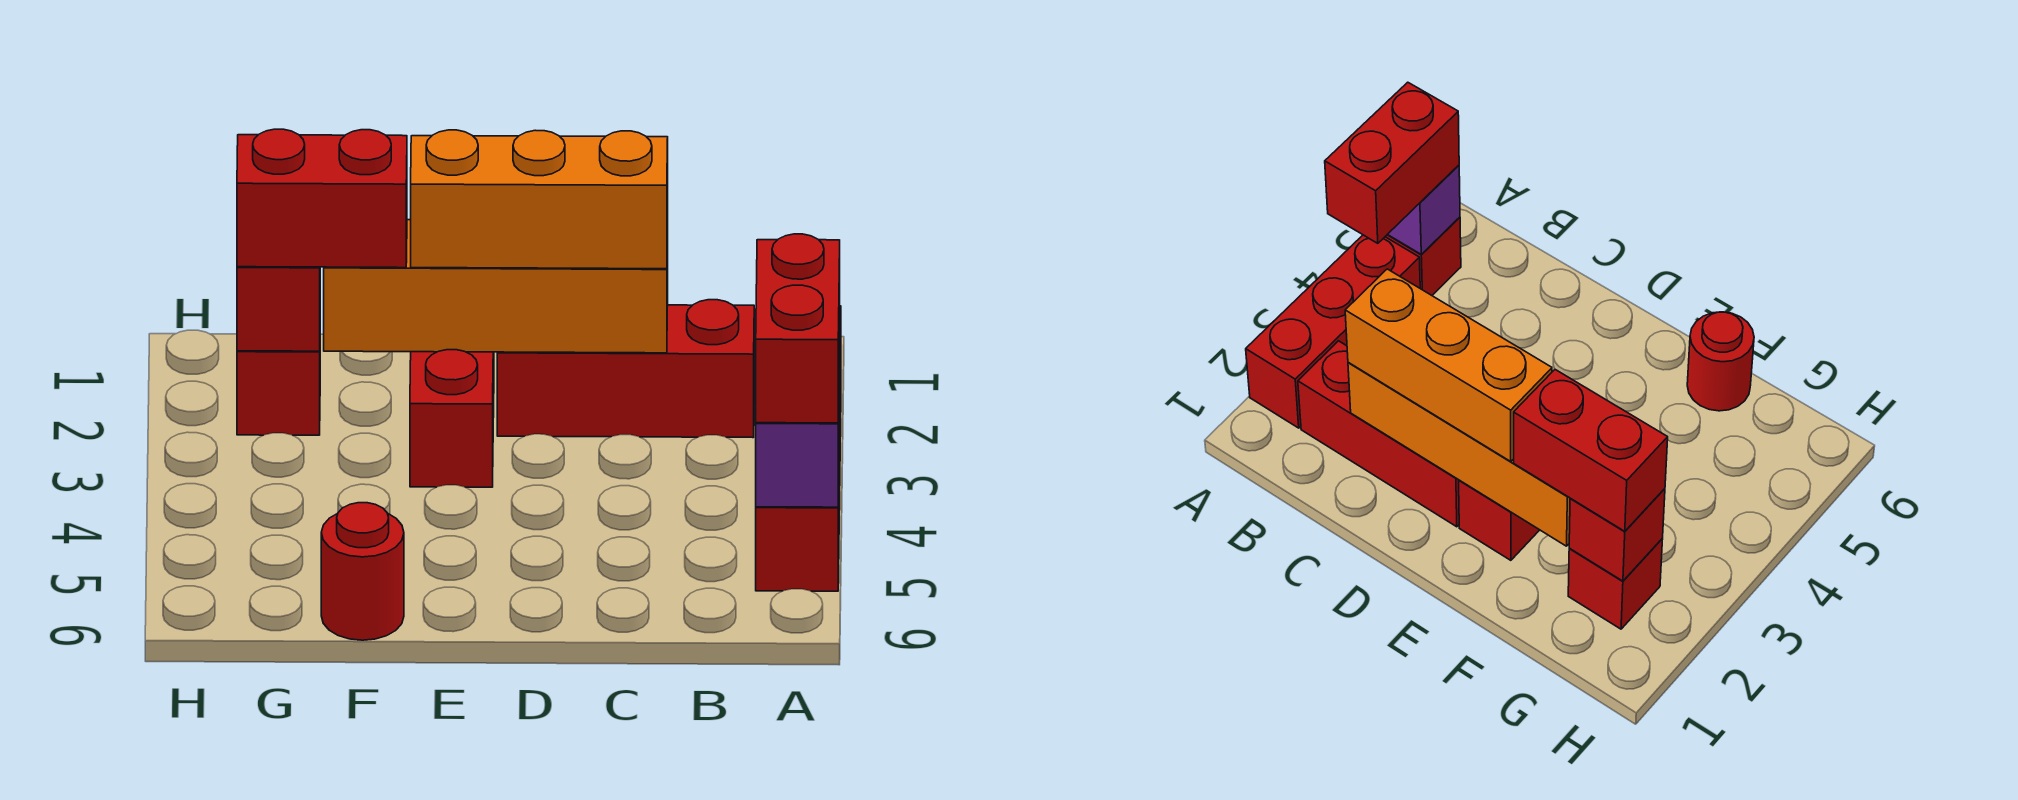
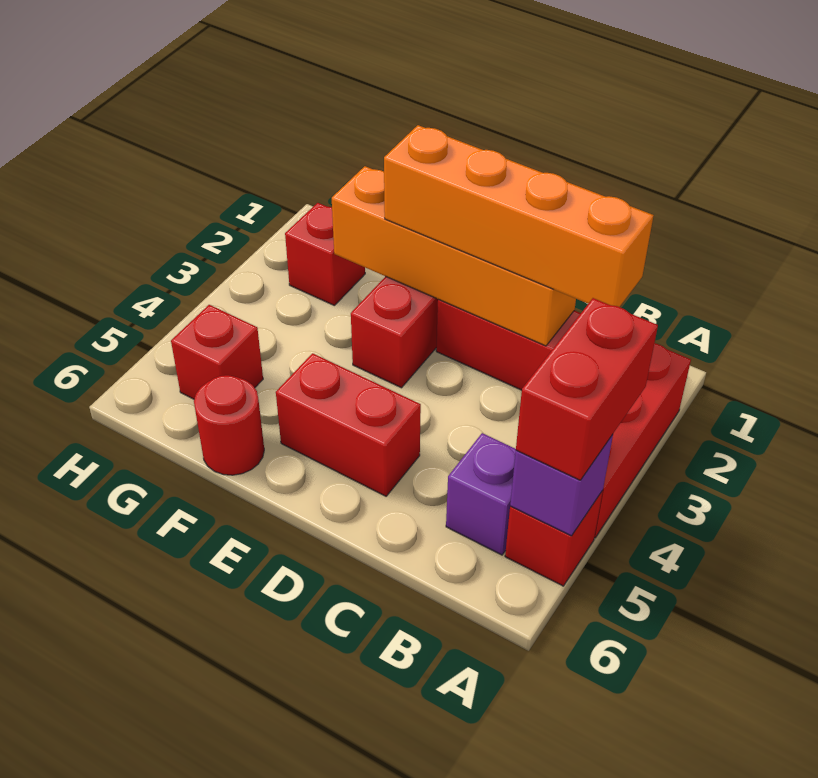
none -> purple brick B5 level 1
orange brick C2:E2 level 3 -> orange brick B2:E2 level 3
red brick F2:G2 level 3 -> red brick D5:E5 level 1
red brick G2 level 2 -> red brick G5 level 1

